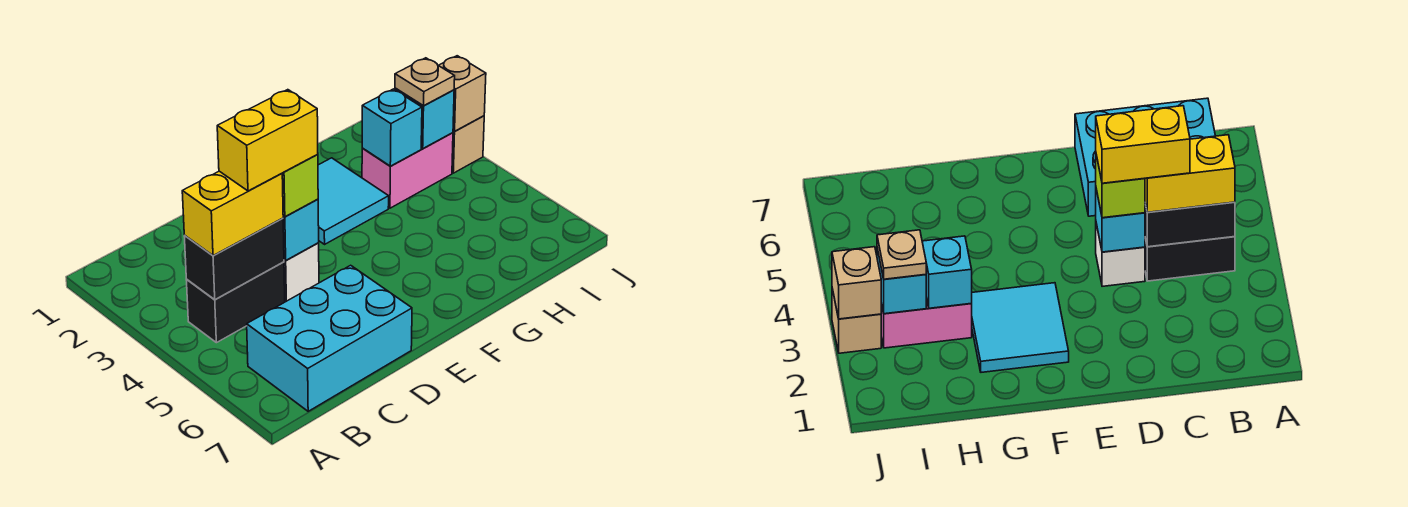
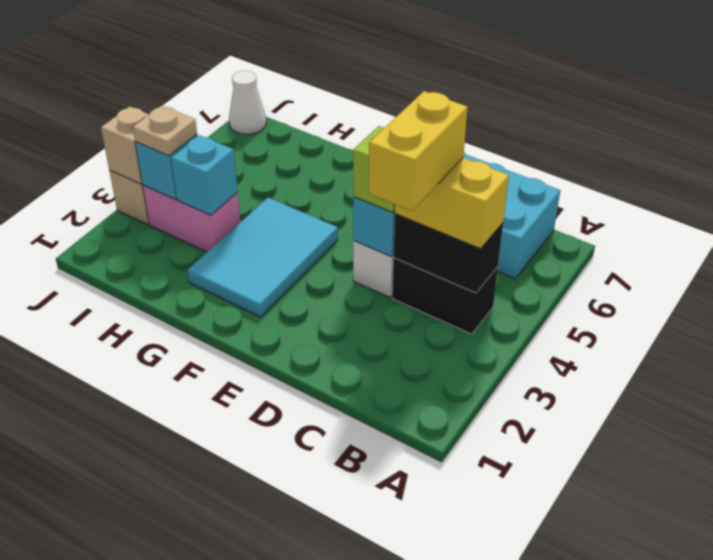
yellow brick C4:D4 level 4 -> yellow brick C3:C4 level 4
cyan tile F2:G3 level 1 -> cyan tile F2:G4 level 1
none -> white cone J7 level 1

